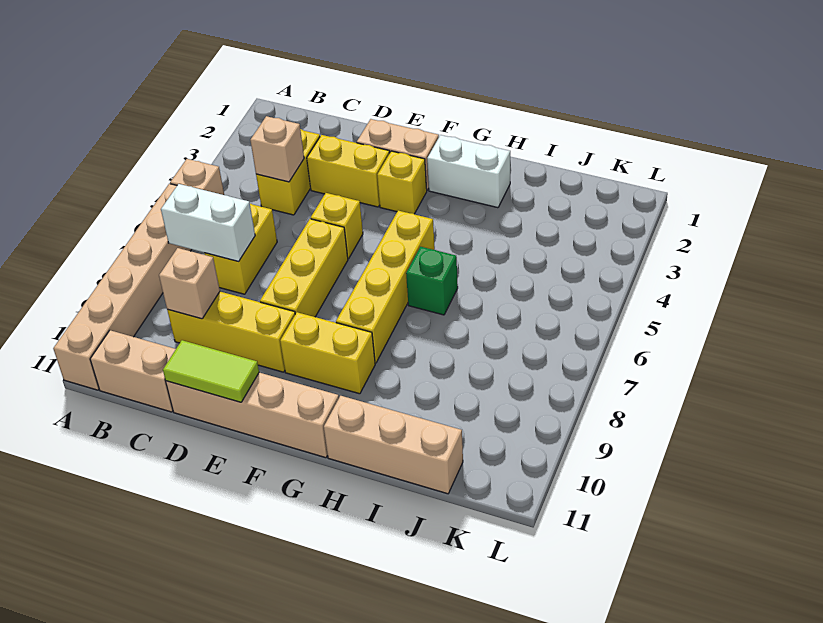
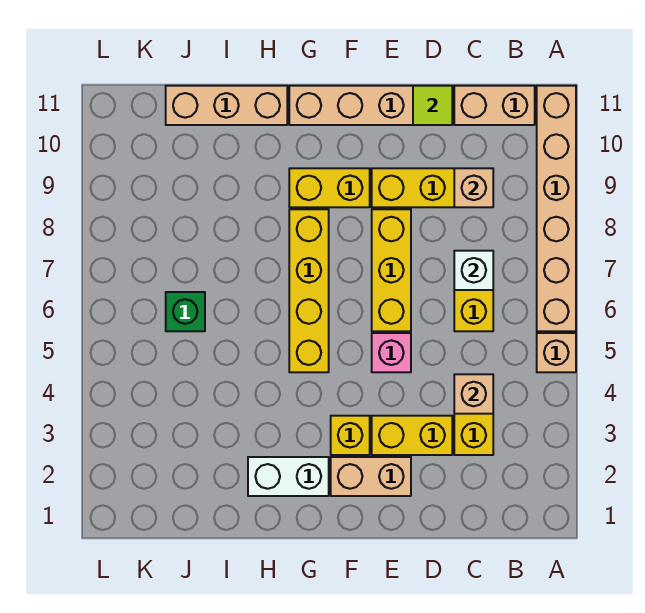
white brick B7:C7 level 2 -> white brick C7 level 2
lime tile D11:E11 level 2 -> lime tile D11 level 2
yellow brick E5 level 1 -> pink brick E5 level 1
green brick H6 level 1 -> green brick J6 level 1

